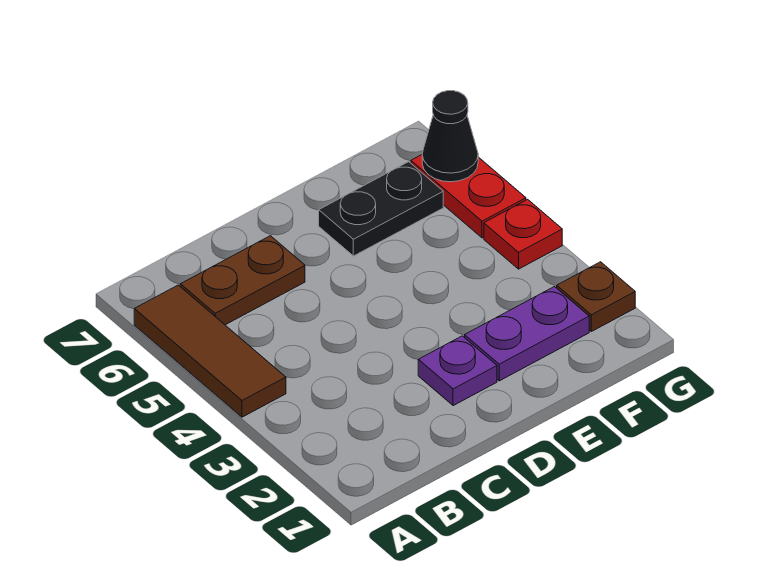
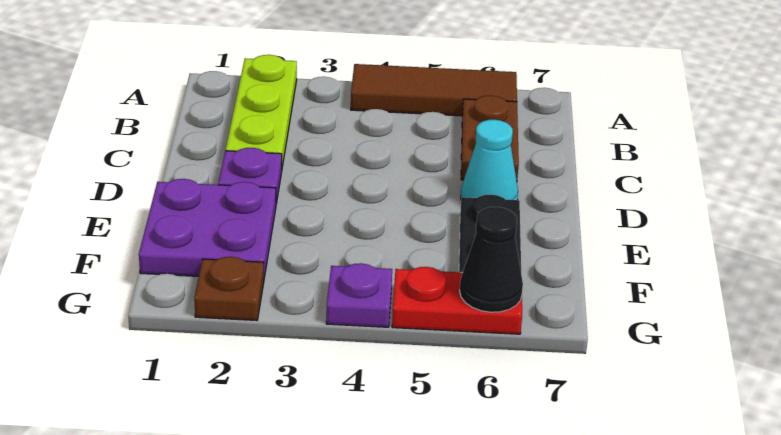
none -> lime plate A2:C2 level 1
none -> cyan cone D6 level 1
purple plate E2:F2 level 1 -> purple plate E1:F2 level 1
red plate G4 level 1 -> purple plate G4 level 1

